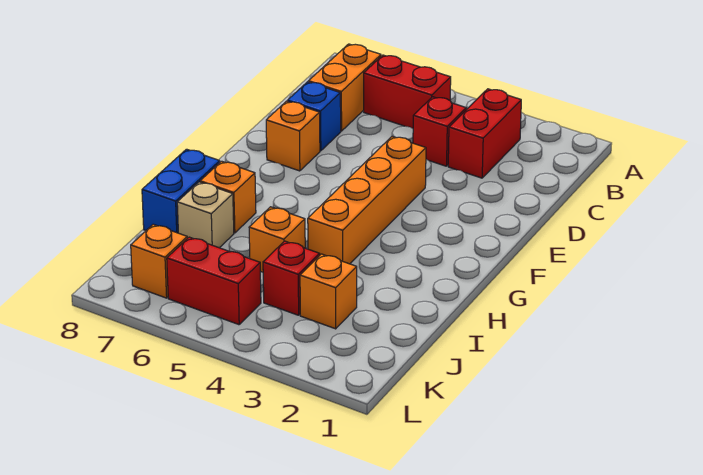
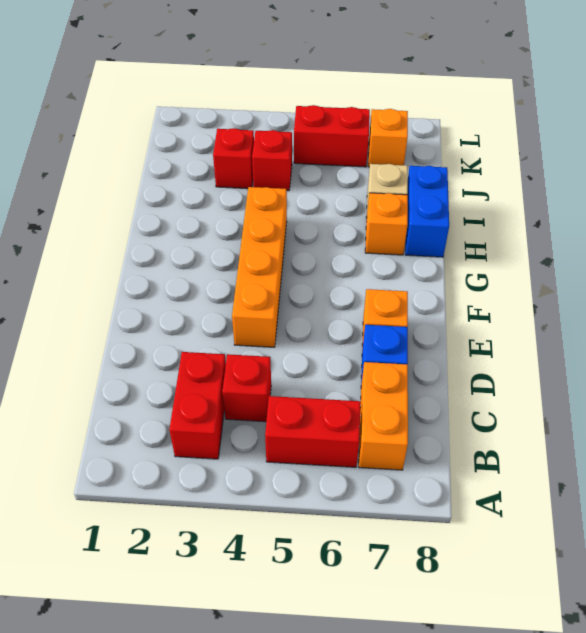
orange brick I5 level 1 -> none
orange brick J3 level 1 -> red brick J3 level 1

